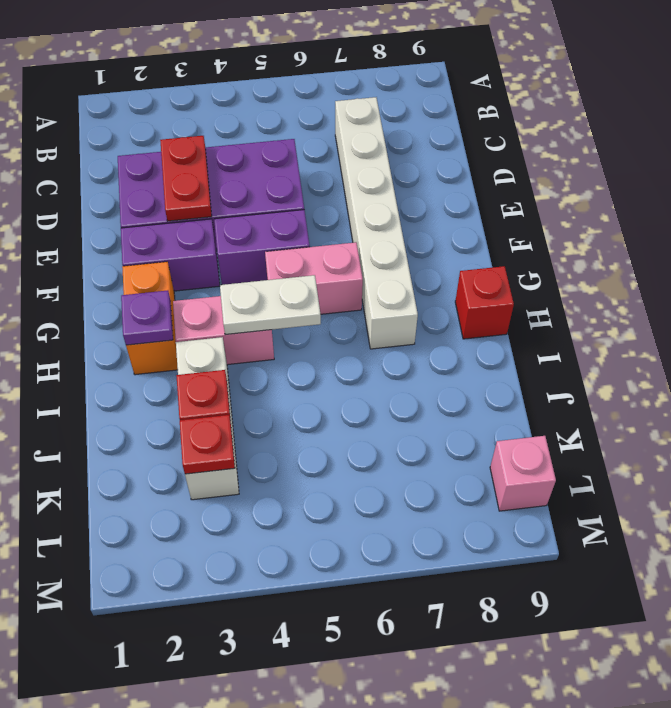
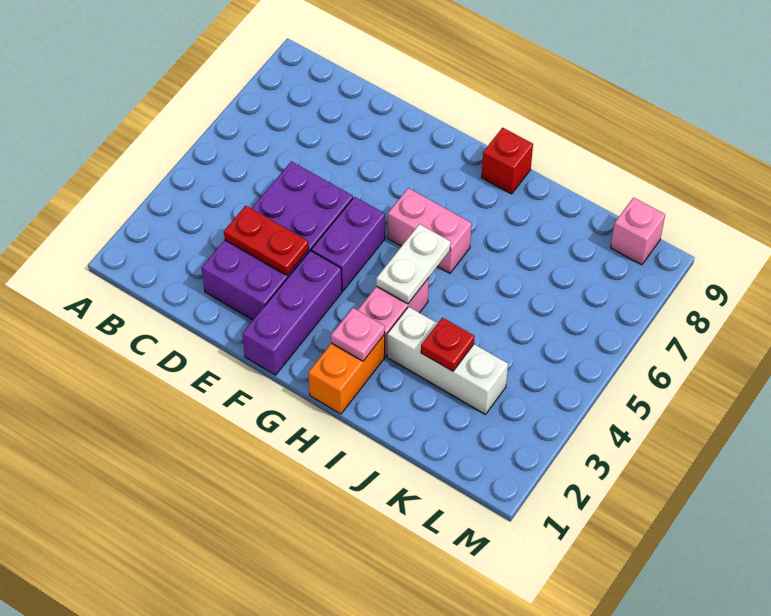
white brick C7:H7 level 1 -> none
purple brick F2:F3 level 1 -> purple brick F1:F3 level 1
orange brick G2:H2 level 1 -> orange brick H1:H2 level 1
pink brick G5:G6 level 1 -> pink brick G6:H6 level 1
purple plate H2 level 2 -> pink plate H2 level 2
red plate K3 level 2 -> none

